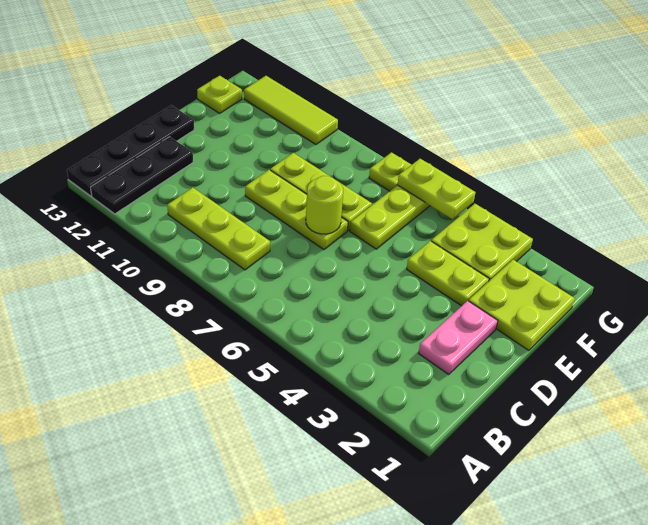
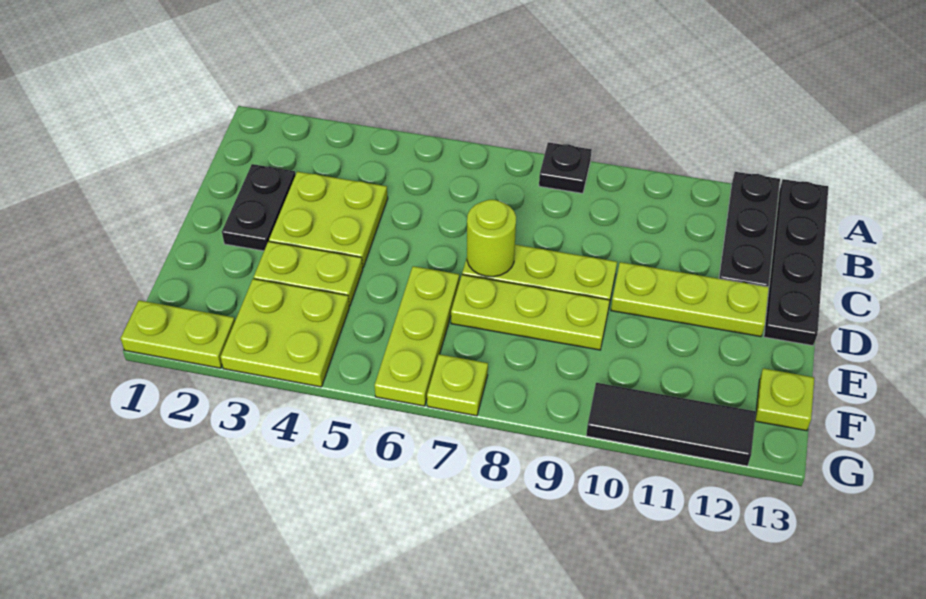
none -> black plate A8 level 1
lime plate B8:B10 level 1 -> lime plate D10:D12 level 1
pink plate C2:D2 level 1 -> black plate C2:D2 level 1
lime plate E1:F2 level 1 -> lime plate C3:D4 level 1
lime plate G5:G6 level 2 -> lime plate G1:G2 level 1
lime tile G10:G12 level 1 -> black tile G10:G12 level 1

